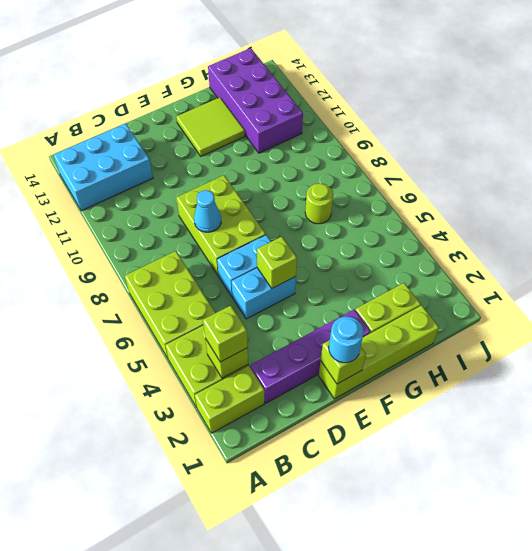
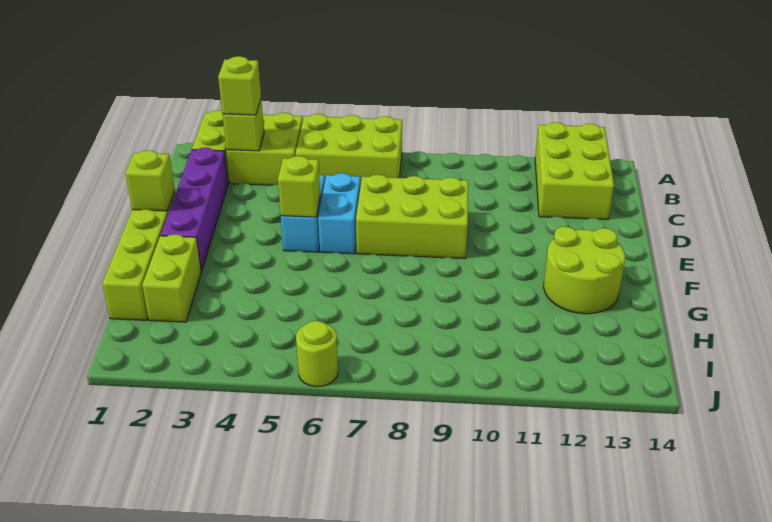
cyan brick A12:C13 level 1 -> lime brick A12:C13 level 1
cyan cone D8 level 2 -> none
cyan round brick E1 level 3 -> none
lime tile F12:G13 level 1 -> lime round brick F12:G13 level 1
lime round brick H7 level 1 -> lime round brick J6 level 1
purple brick H11:I14 level 1 -> none

